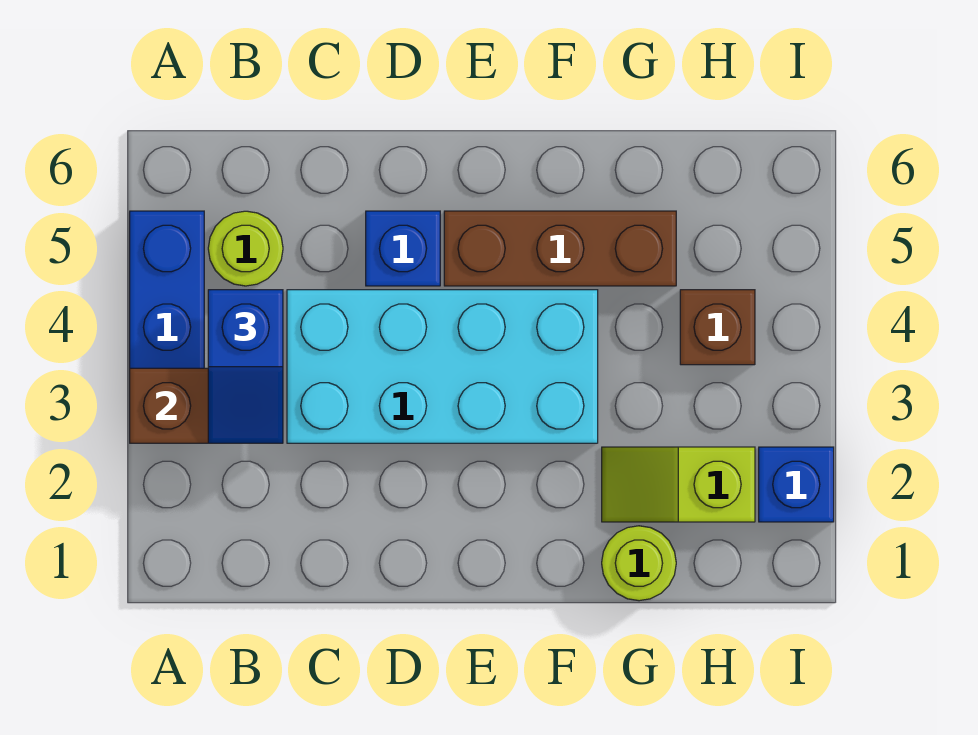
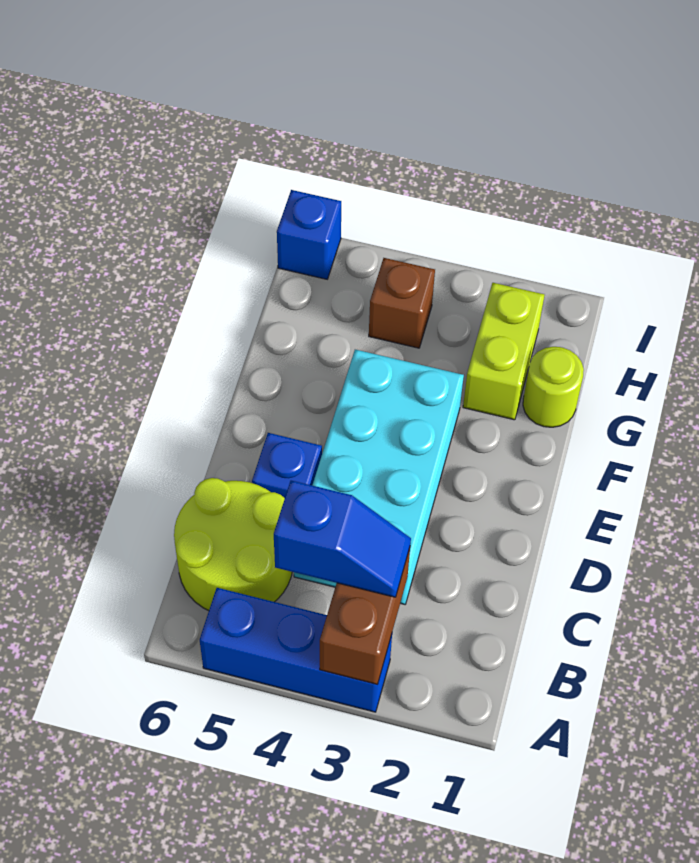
lime round brick B5 level 1 -> lime round brick B5:C6 level 1
brown brick E5:G5 level 1 -> none
lime slope G2:H2 level 1 top H -> lime brick G2:H2 level 1
blue brick I2 level 1 -> blue brick I6 level 1

